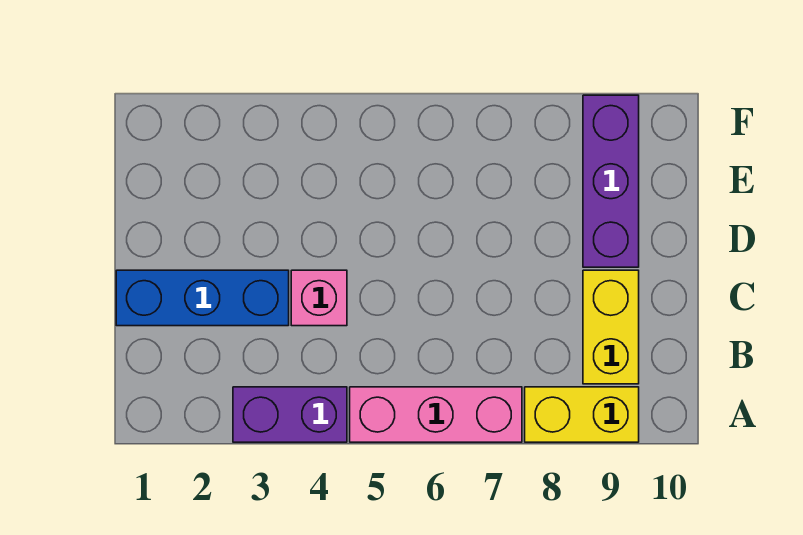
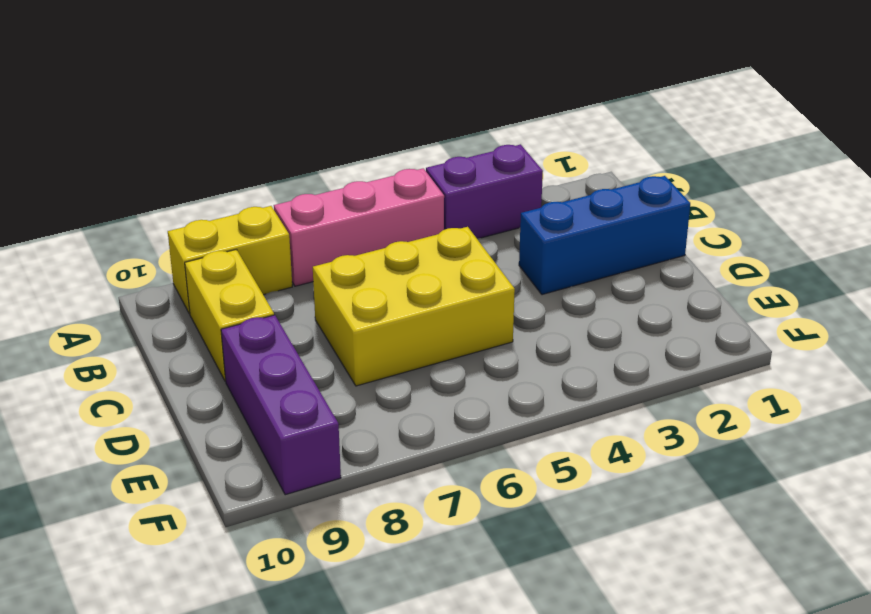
pink brick C4 level 1 -> none
none -> yellow brick C5:D7 level 1

